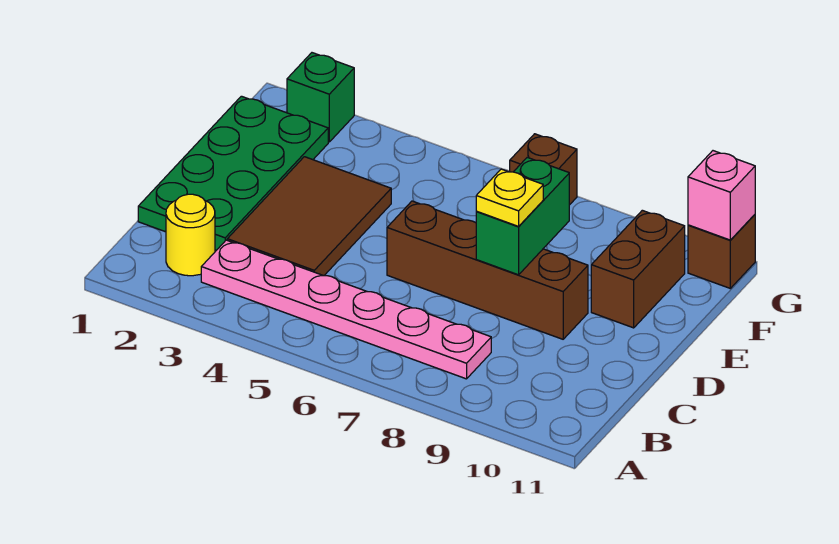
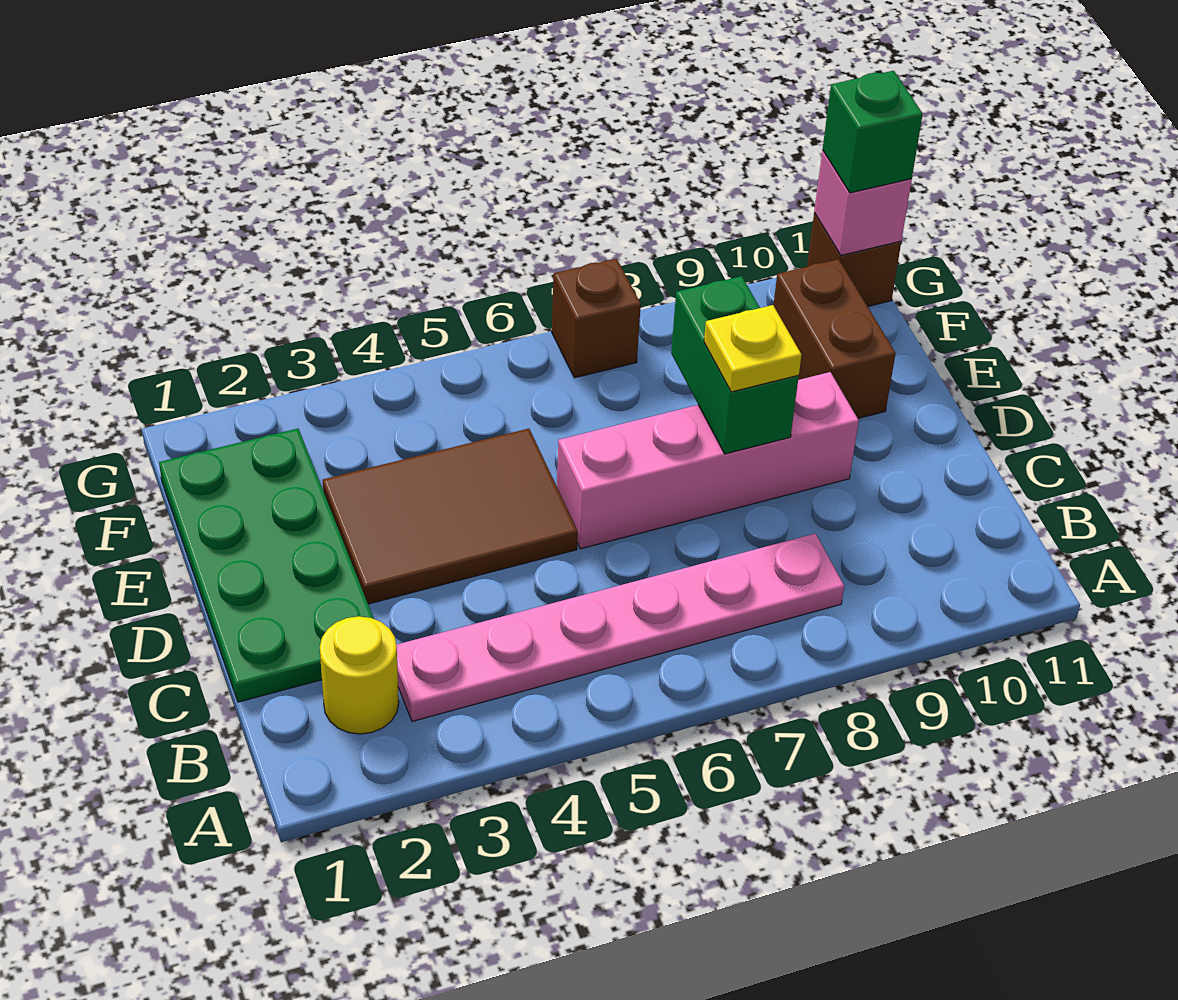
brown tile C3:E4 level 1 -> brown tile D3:E5 level 1
brown brick D6:D9 level 1 -> pink brick D6:D9 level 1
green brick G2 level 1 -> green brick G11 level 3

